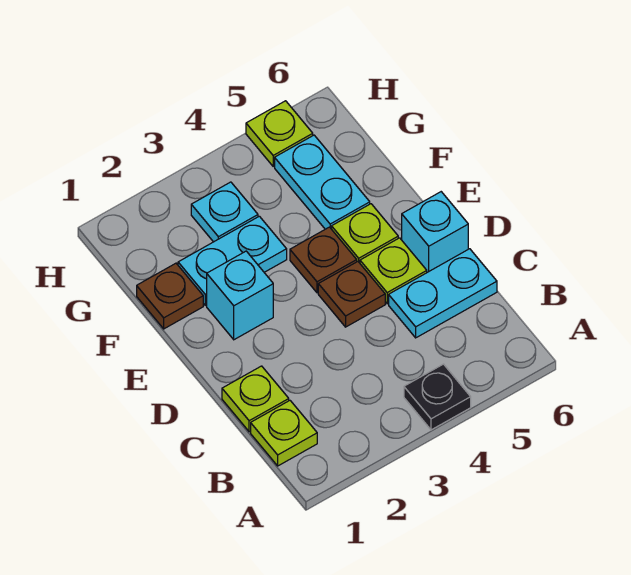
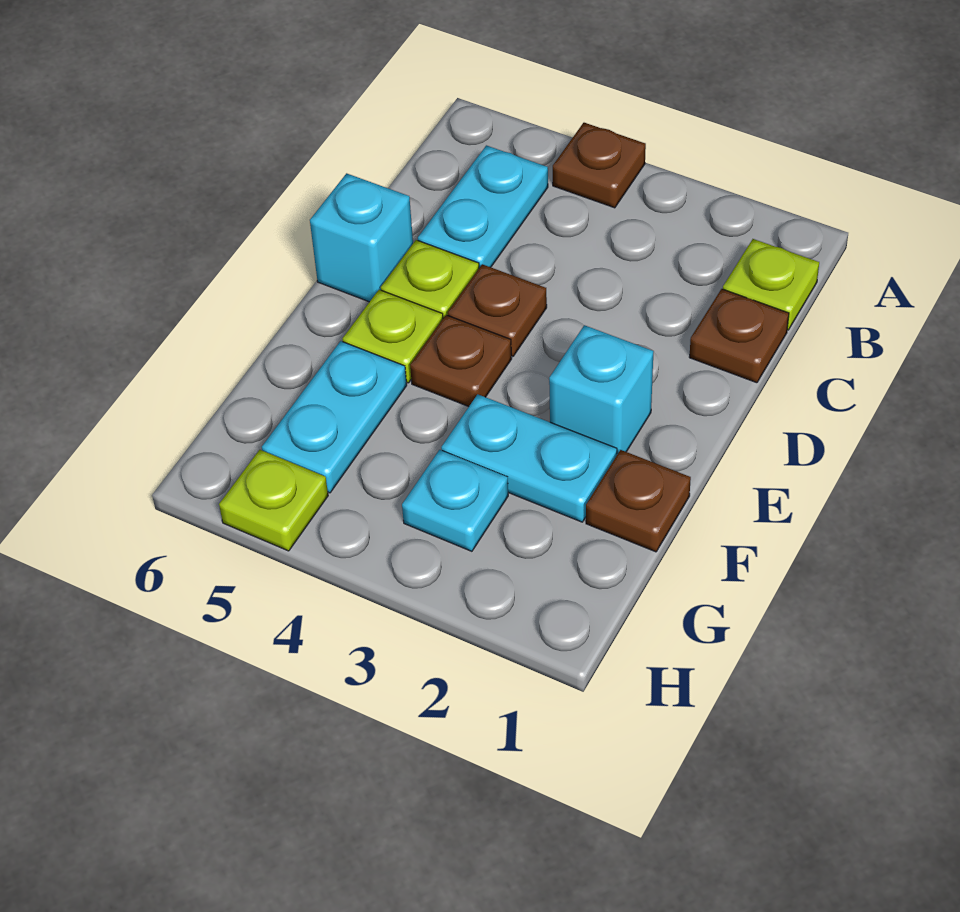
black plate A4 level 1 -> brown plate A4 level 1
lime plate C1 level 1 -> brown plate C1 level 1
cyan plate C5:C6 level 1 -> cyan plate B5:C5 level 1

